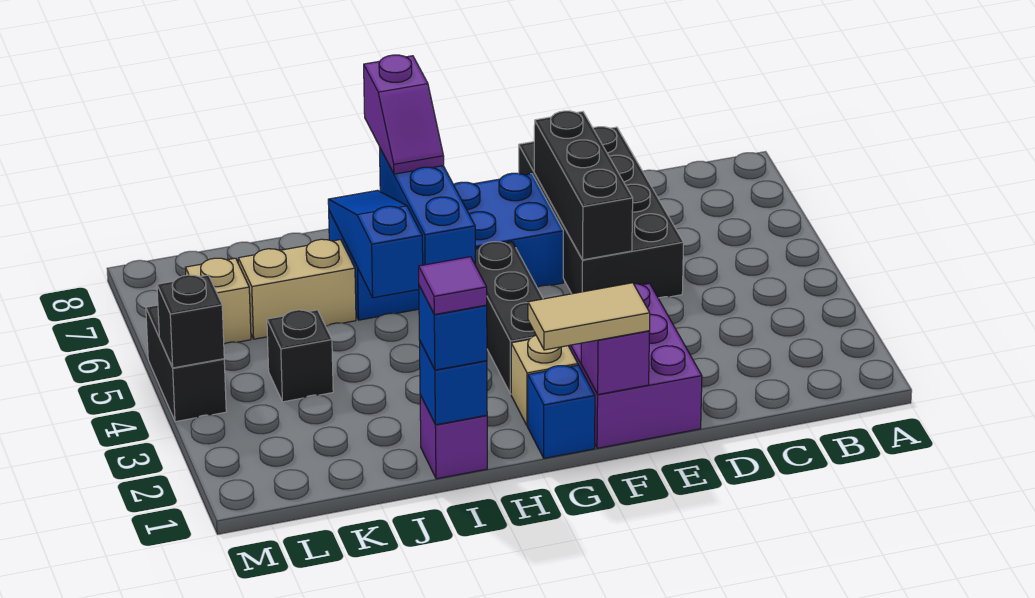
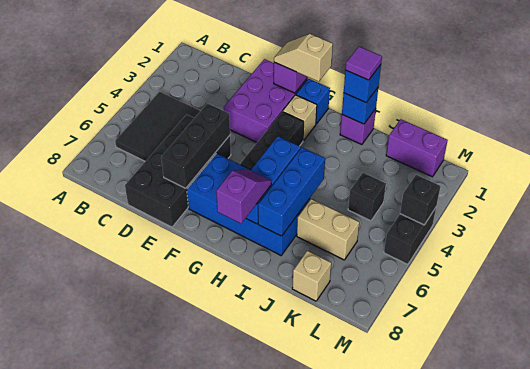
none -> black tile B4:C6 level 1
tan tile F1:G1 level 3 -> tan slope F1:G1 level 3 top G
blue slope I5:I7 level 2 top 5 -> blue brick I5:I7 level 2
none -> purple brick K1:L1 level 1
tan brick L6 level 1 -> tan brick K8 level 1

